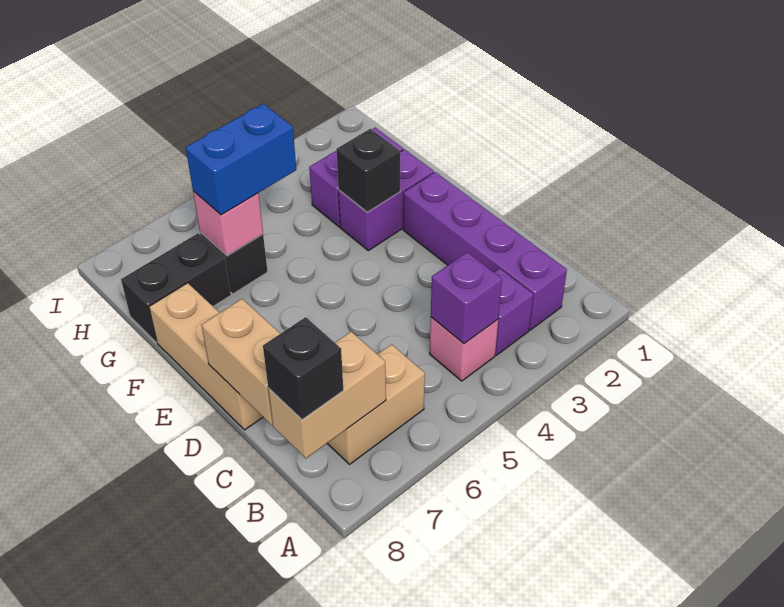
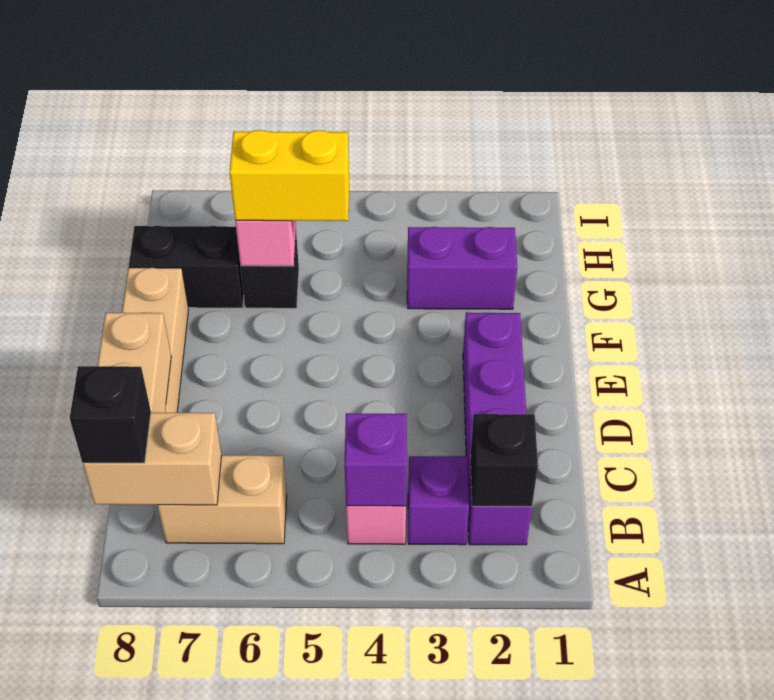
purple brick F2:F3 level 1 -> none
black brick F3 level 2 -> black brick B2 level 2
blue brick G5:G6 level 3 -> yellow brick G5:G6 level 3

